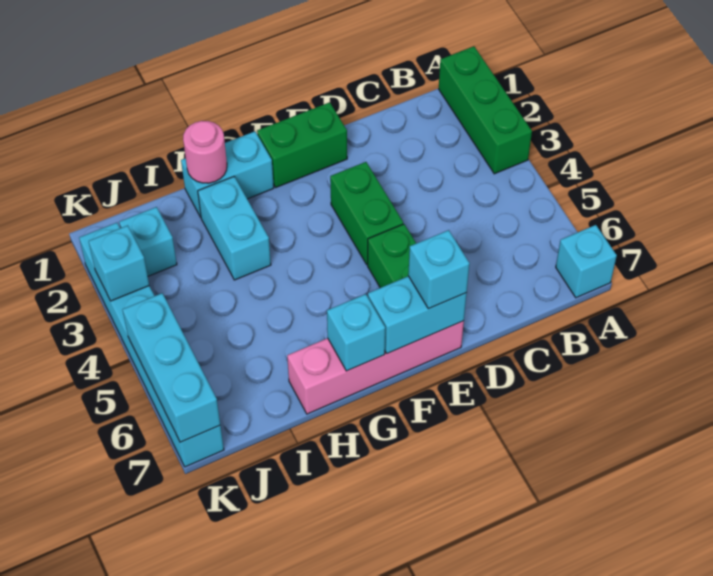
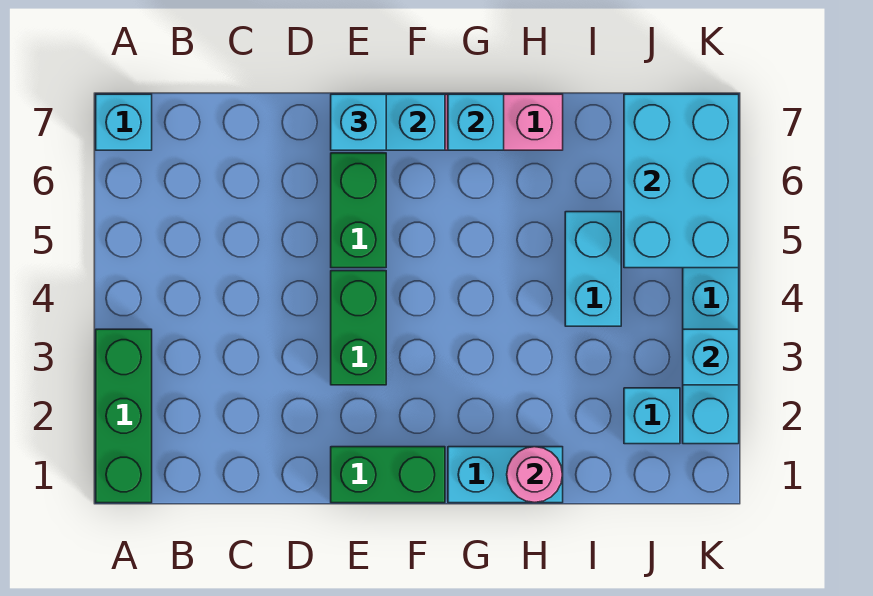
cyan brick H2:H3 level 1 -> cyan brick I4:I5 level 1
cyan brick K5:K7 level 2 -> cyan brick J5:K7 level 2

